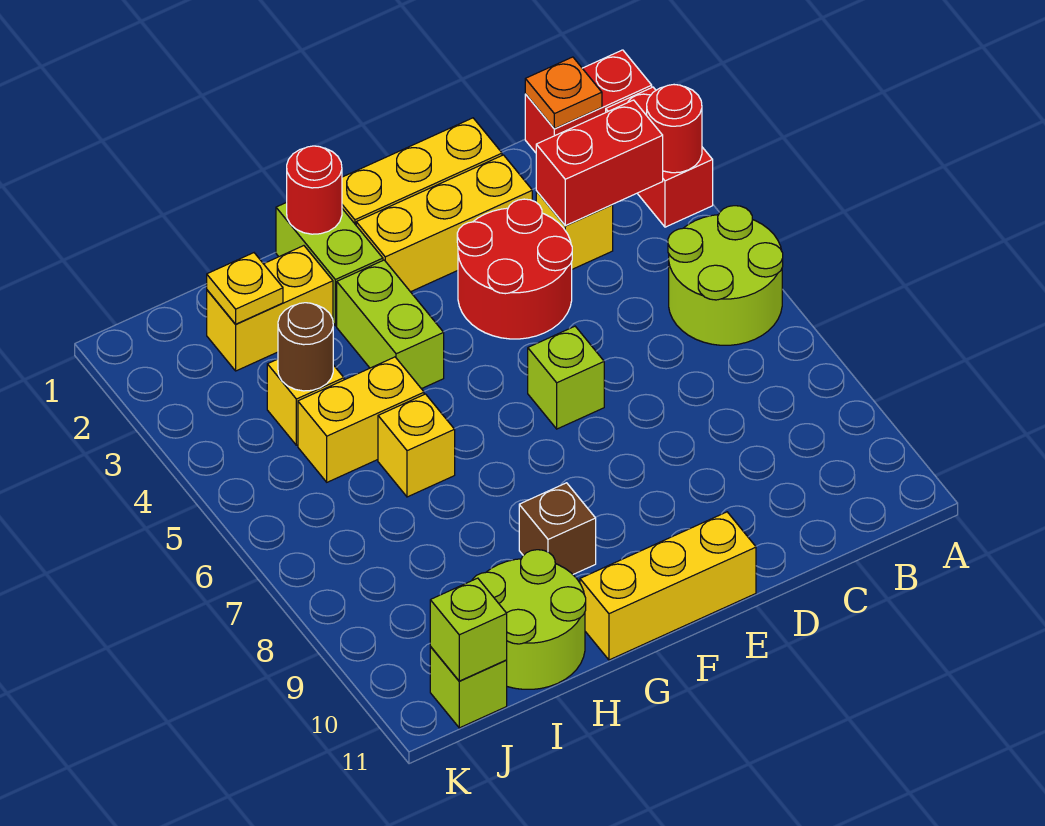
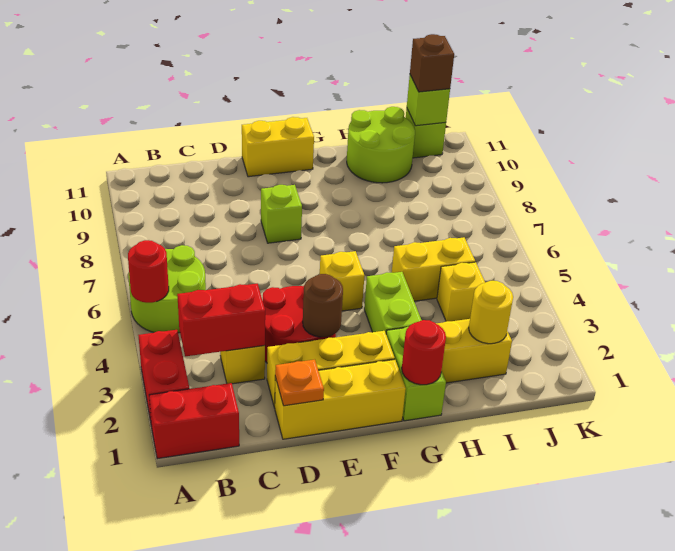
red round brick A3 level 2 -> red round brick A5 level 2
orange plate B1 level 2 -> orange plate D1 level 2
lime brick E6 level 1 -> lime brick E8 level 1
yellow brick E11:G11 level 1 -> yellow brick E11:F11 level 1
brown brick G9 level 1 -> brown brick J11 level 3
yellow brick H6 level 1 -> yellow brick F5 level 1
yellow plate I2 level 2 -> yellow round brick I2 level 2
brown round brick I4 level 2 -> brown round brick E3 level 2

